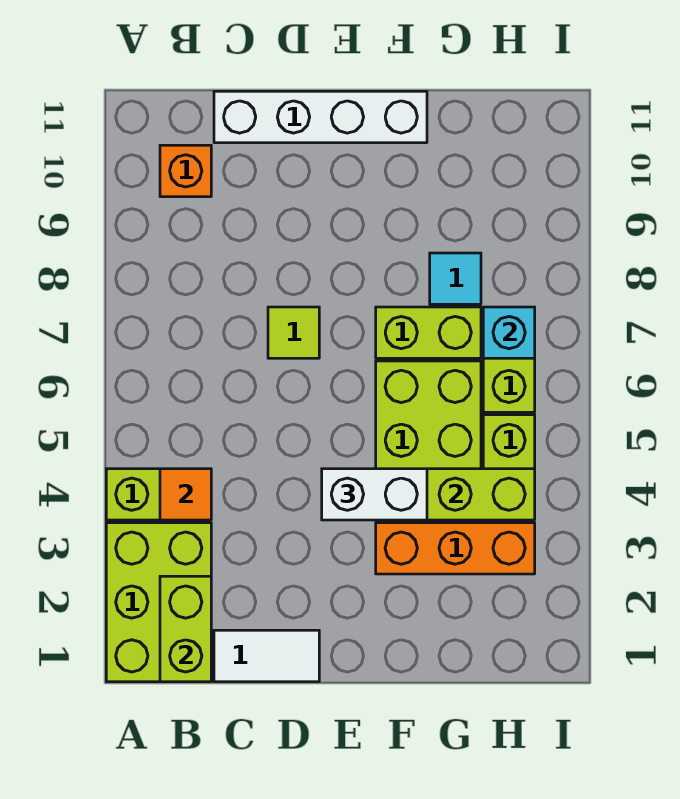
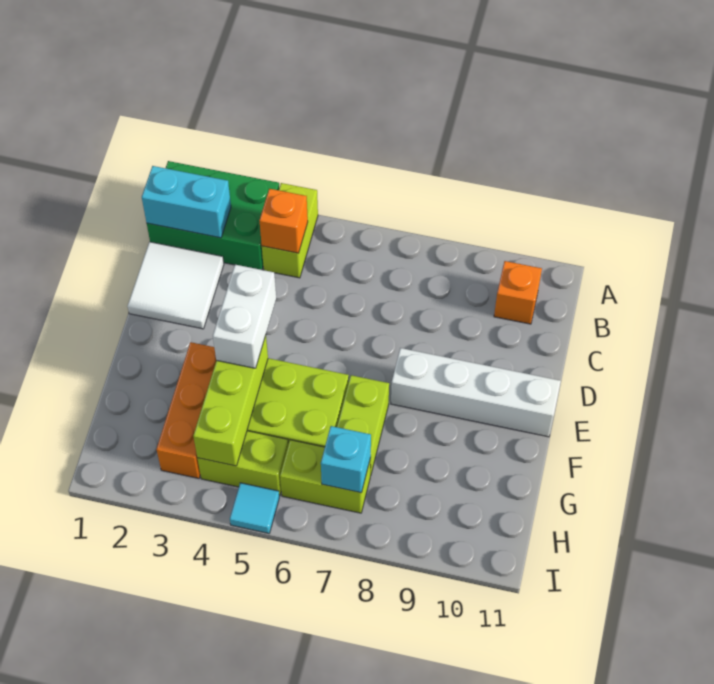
lime brick A1:B3 level 1 -> green brick A1:B3 level 1
lime brick B1:B2 level 2 -> cyan brick B1:B2 level 2
orange tile B4 level 2 -> orange brick B4 level 2
white tile C1:D1 level 1 -> white tile C1:D2 level 1
white brick C11:F11 level 1 -> white brick E8:E11 level 1
lime tile D7 level 1 -> none
cyan tile G8 level 1 -> cyan tile I5 level 1

